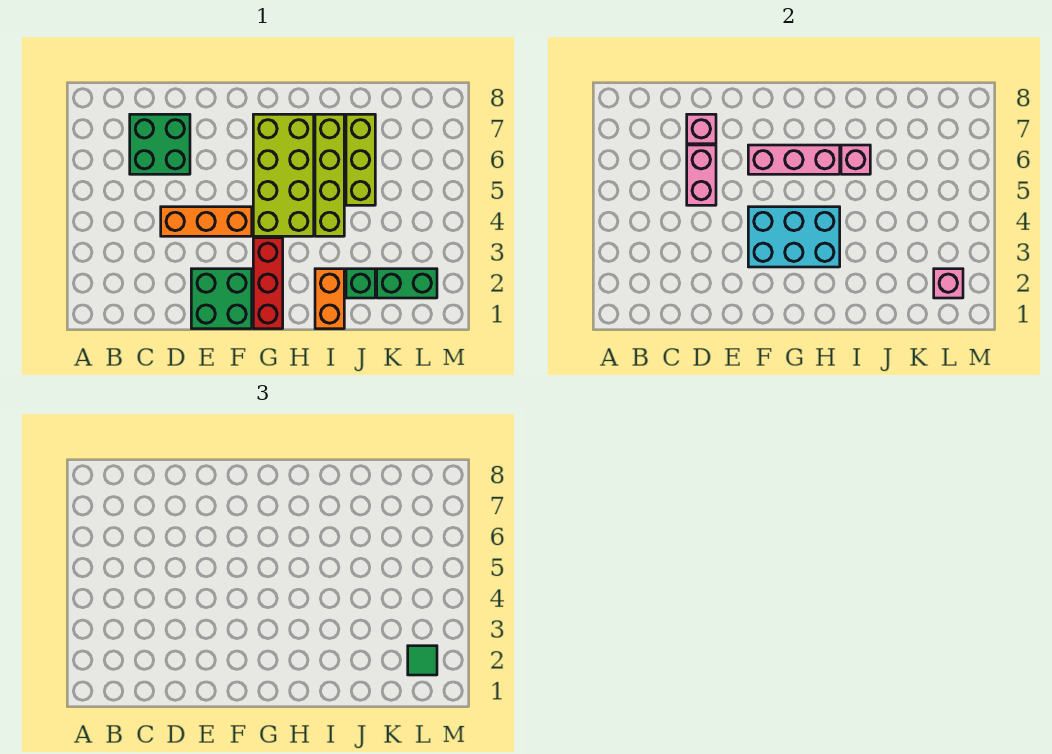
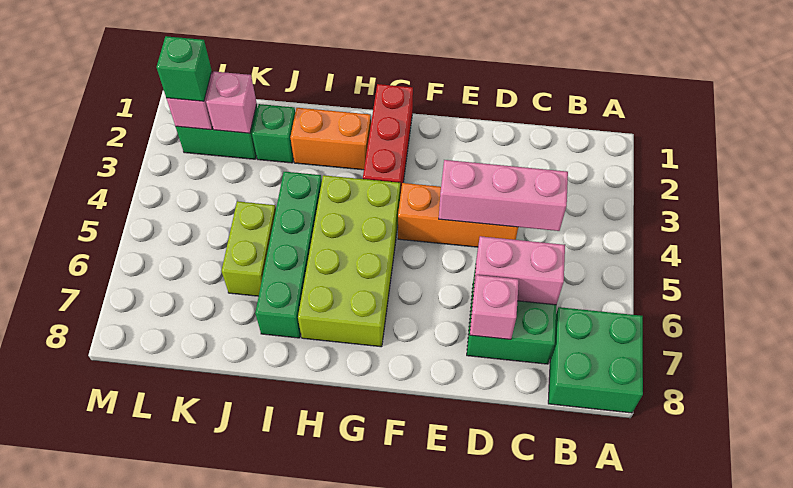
pink brick D5:D6 level 2 -> pink brick C6:D6 level 2
green brick E1:F2 level 1 -> green brick A7:B8 level 1
cyan brick F3:H4 level 2 -> none
pink brick F6:H6 level 2 -> pink brick C4:E4 level 2
orange brick I1:I2 level 1 -> orange brick H2:I2 level 1
lime brick I4:I7 level 1 -> green brick I4:I7 level 1
pink brick I6 level 2 -> pink brick K2 level 2
lime brick J5:J7 level 1 -> lime brick J5:J6 level 1
green tile L2 level 3 -> green brick L2 level 3

